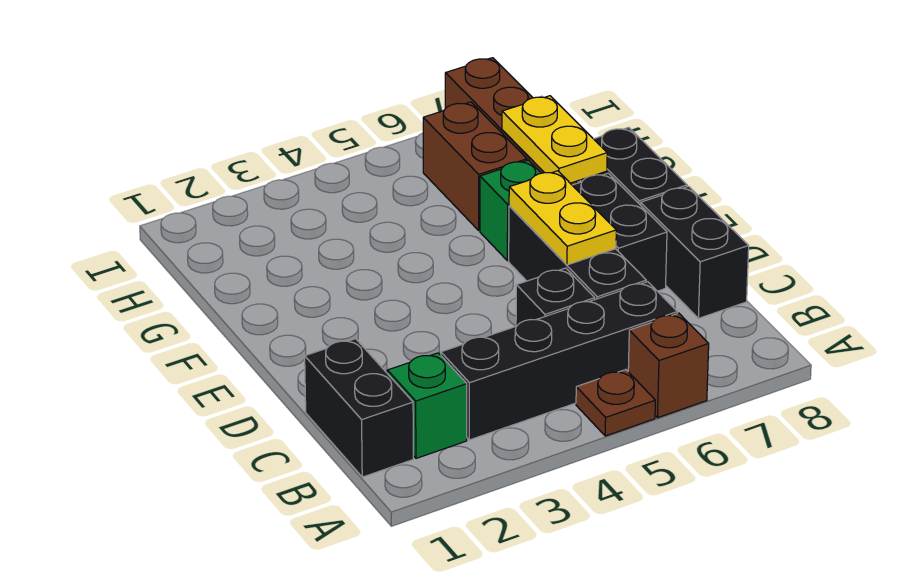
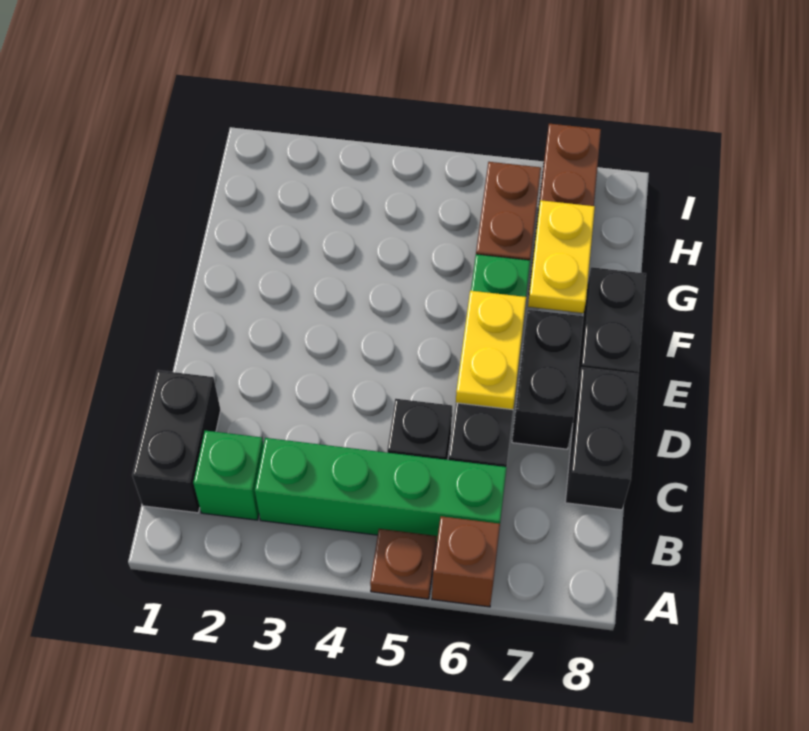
black brick B3:B6 level 1 -> green brick B3:B6 level 1

